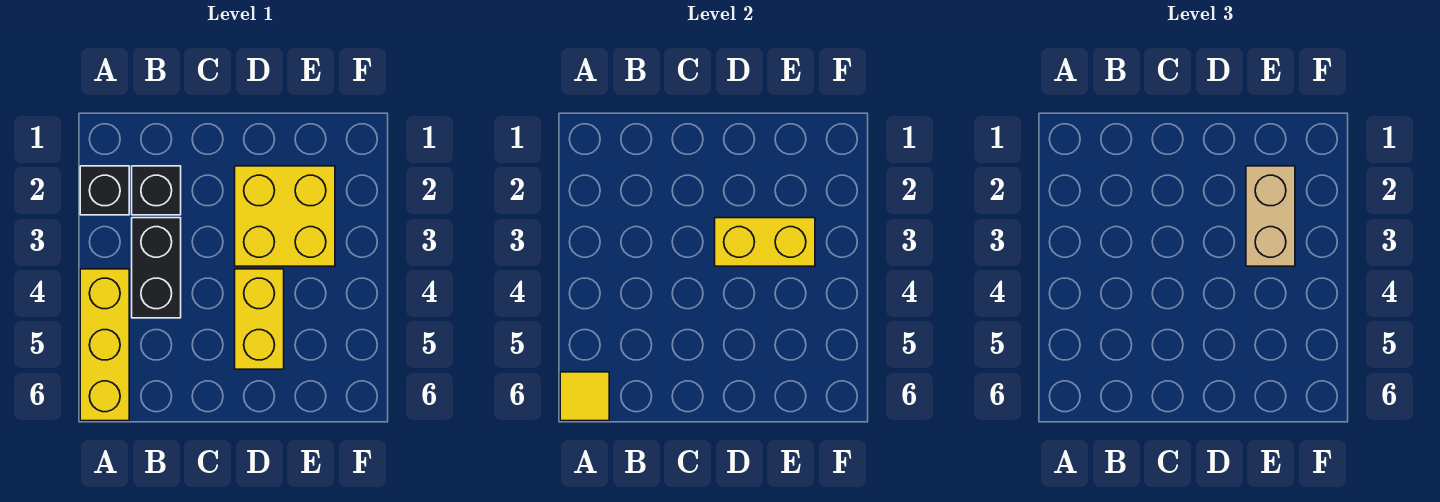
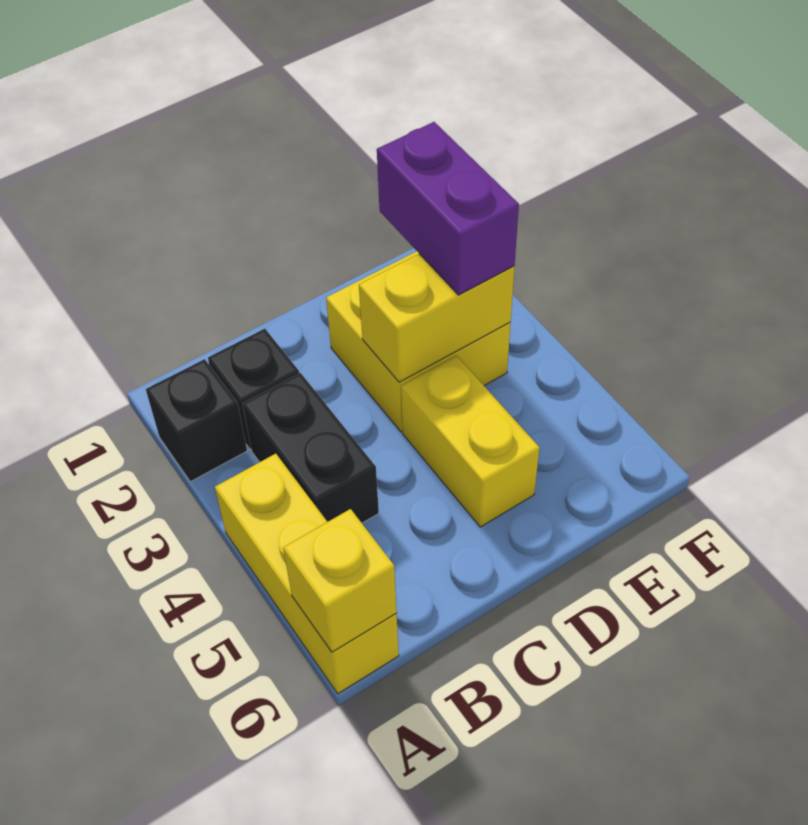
yellow tile A6 level 2 -> yellow brick A6 level 2
tan brick E2:E3 level 3 -> purple brick E2:E3 level 3

